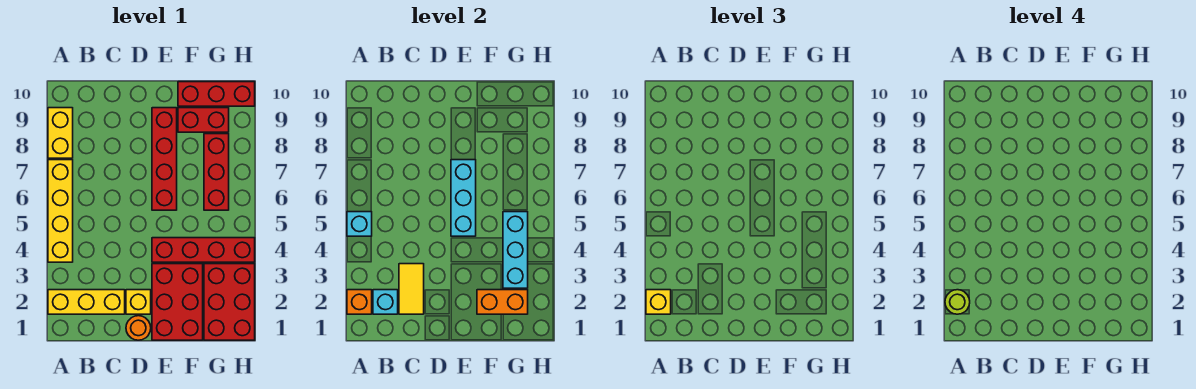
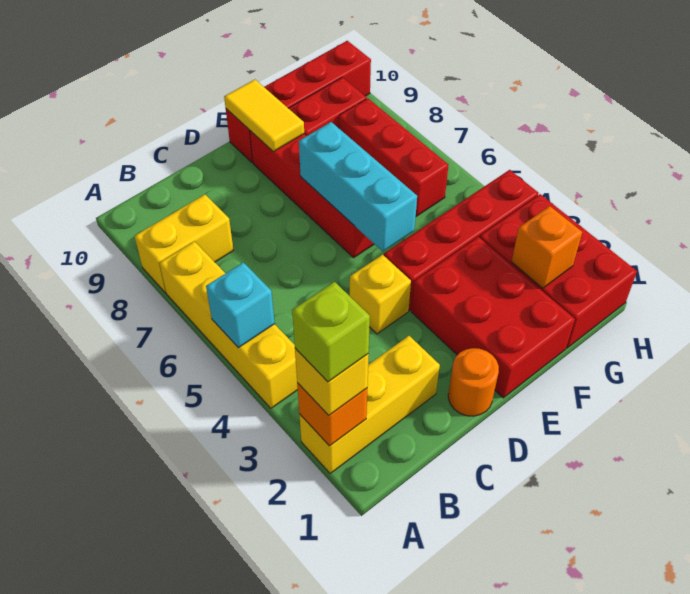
lime round brick A2 level 4 -> lime brick A2 level 4
yellow brick A8:A9 level 1 -> yellow brick A8:B8 level 1
cyan brick B2 level 2 -> none
yellow tile C2:C3 level 2 -> yellow tile E9:E10 level 2
yellow brick D2 level 1 -> yellow brick D4 level 1
orange brick F2:G2 level 2 -> orange brick G2 level 2
red brick F10:H10 level 1 -> red brick E10:H10 level 1
cyan brick G3:G5 level 2 -> none

